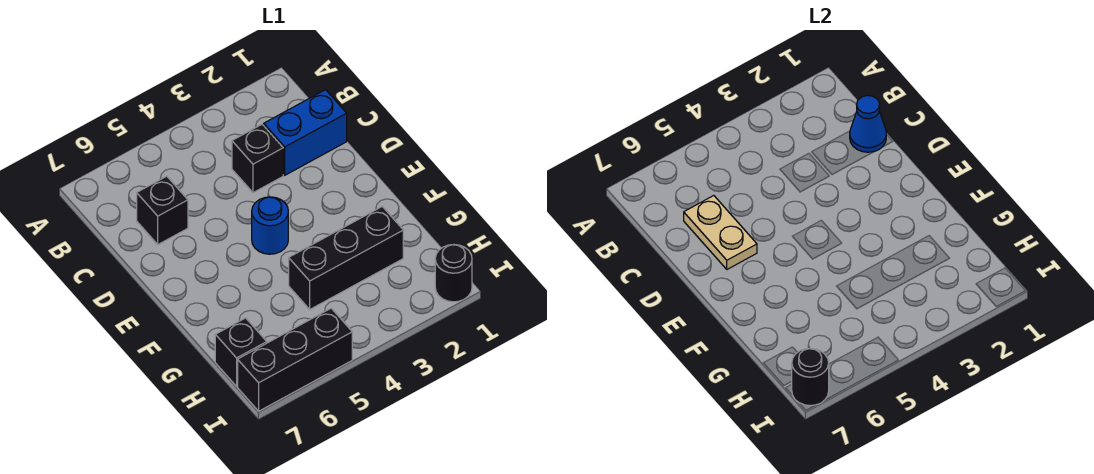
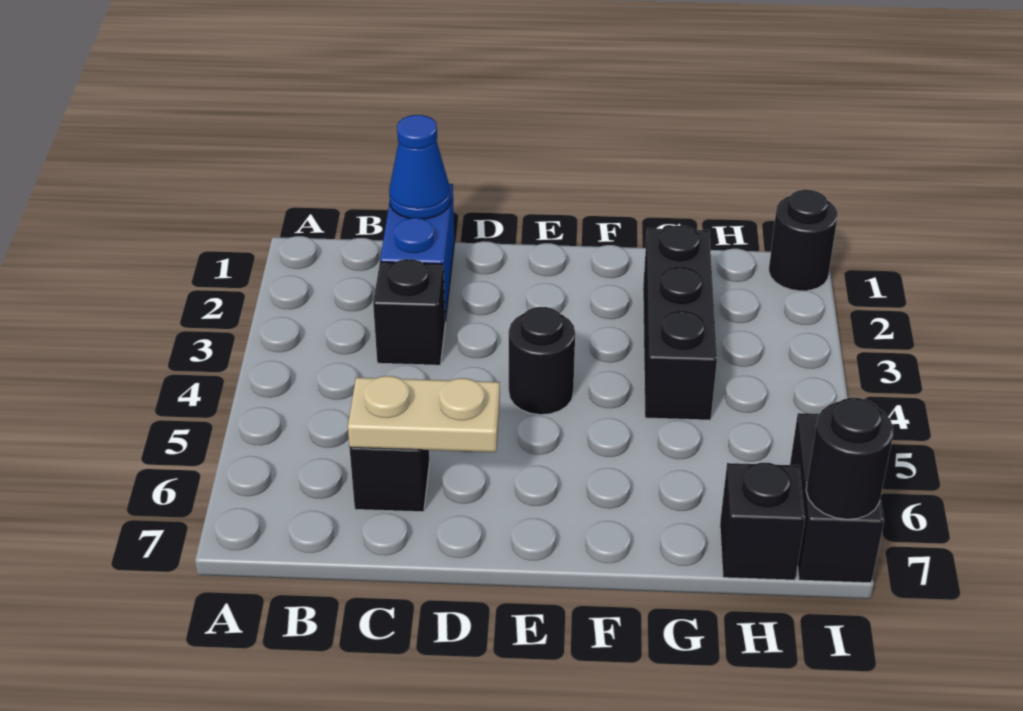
blue round brick E4 level 1 -> black round brick E4 level 1
black brick I5:I7 level 1 -> black brick I6:I7 level 1

